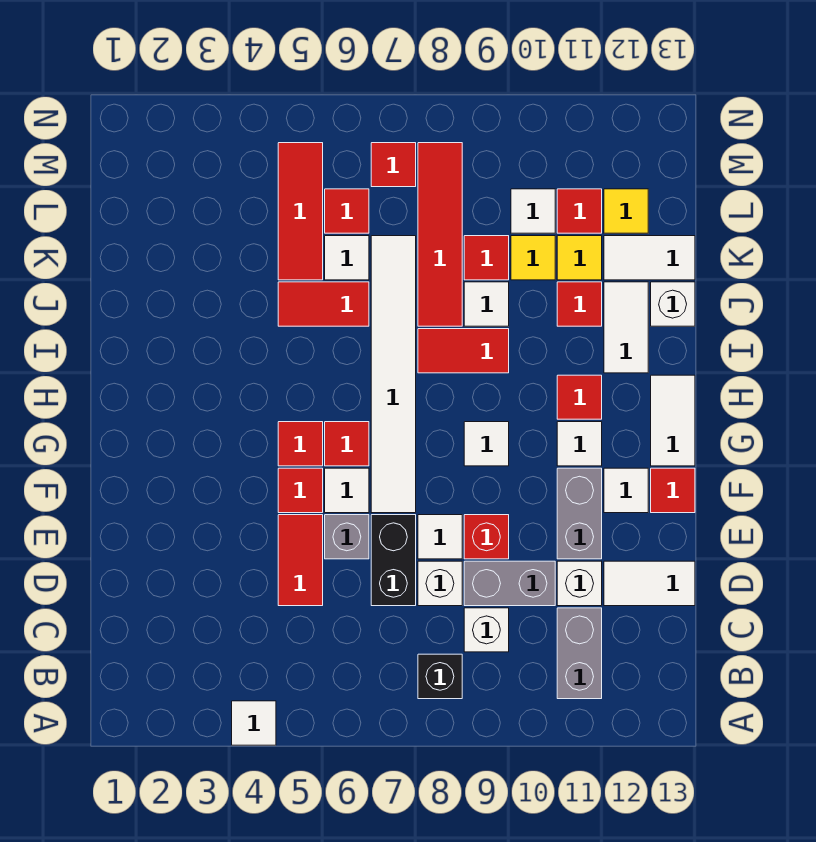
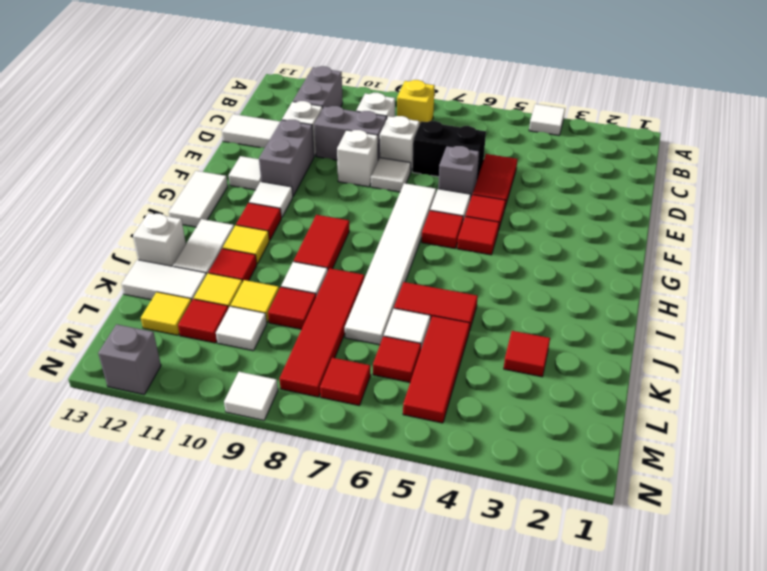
black brick B8 level 1 -> yellow brick B8 level 1
black brick D7:E7 level 1 -> black brick D6:D7 level 1
red brick E9 level 1 -> white brick E9 level 1
red tile F13 level 1 -> red tile K3 level 1
white tile G9 level 1 -> white tile N9 level 1
red tile I8:I9 level 1 -> red tile H9:I9 level 1
none -> yellow tile I11 level 1
none -> grey brick N12 level 1

